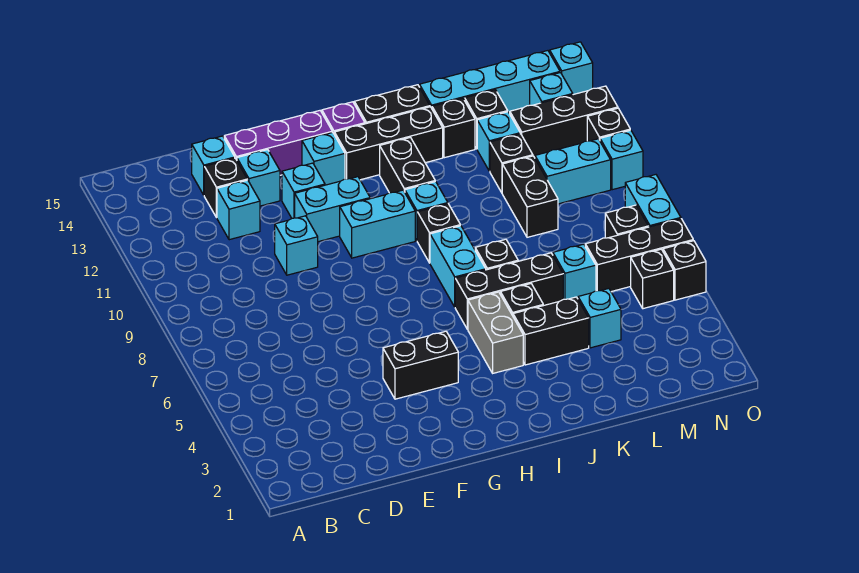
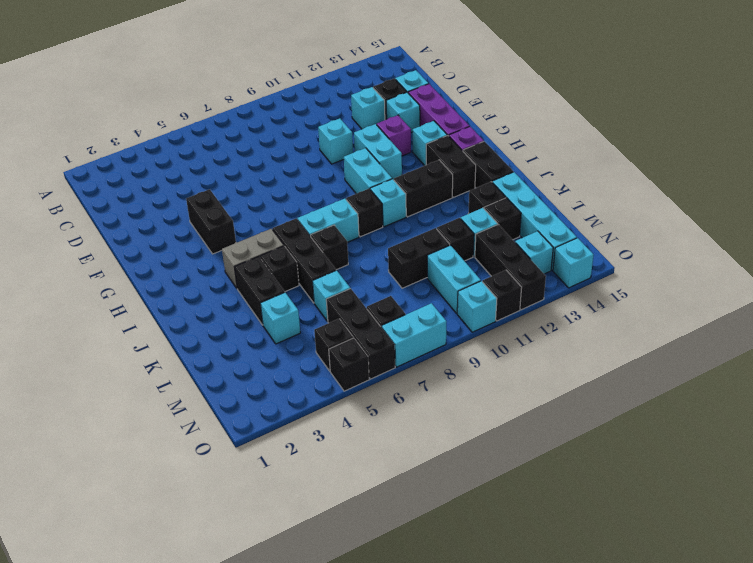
cyan brick F12 level 1 -> purple brick F12 level 1
black brick H13:J13 level 1 -> black brick H13:I13 level 1

